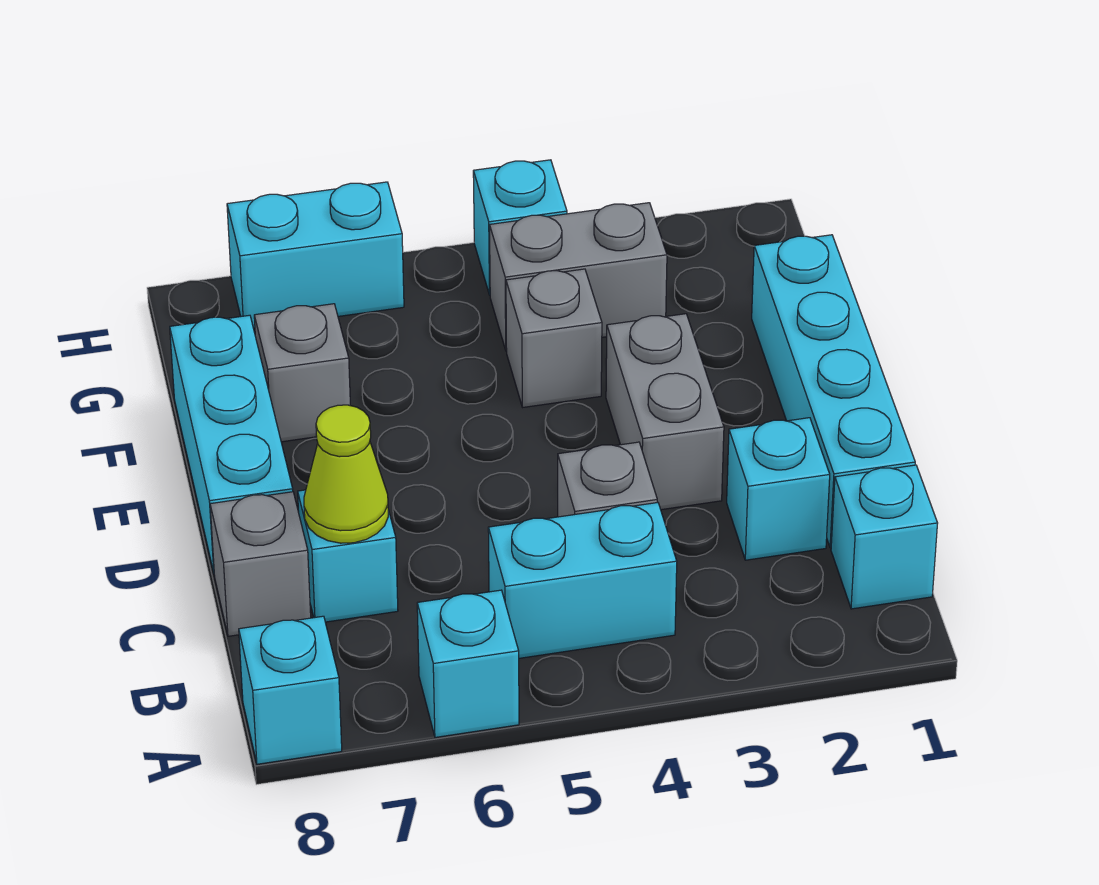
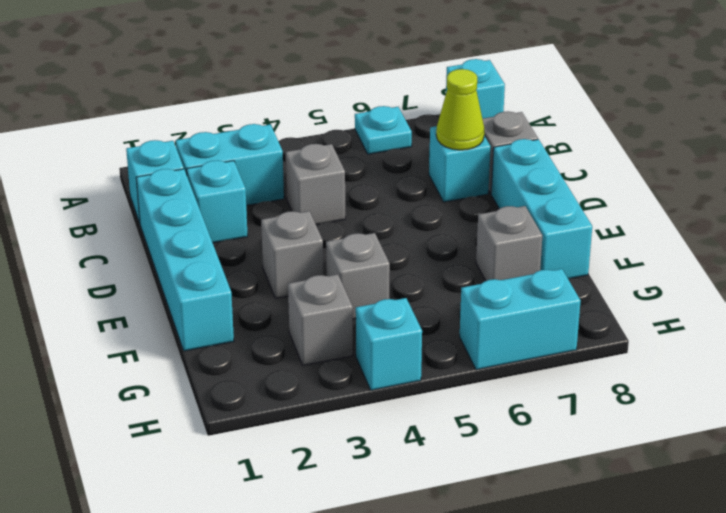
cyan brick A6 level 1 -> cyan plate A6 level 1
cyan brick B4:B5 level 1 -> cyan brick B2:B3 level 1
grey brick D3:E3 level 1 -> grey brick E3 level 1
grey brick G3:G4 level 1 -> grey brick G3 level 1

